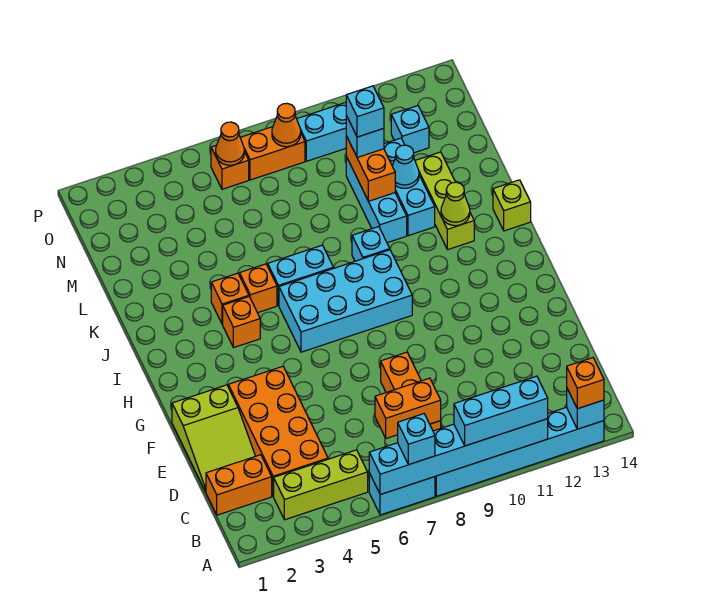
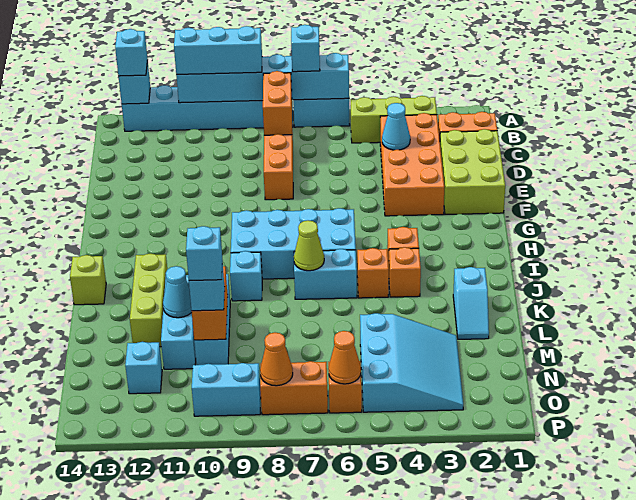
orange brick A13 level 3 -> cyan brick A13 level 3
orange brick C7:C8 level 2 -> orange brick B8:C8 level 2
lime slope D1:F2 level 1 top F -> lime brick D1:F2 level 1
none -> cyan cone D4 level 2
lime cone J12 level 2 -> lime cone J7 level 2
none -> cyan slope K2:L2 level 1 top K
none -> cyan slope M3:O5 level 1 top 5

